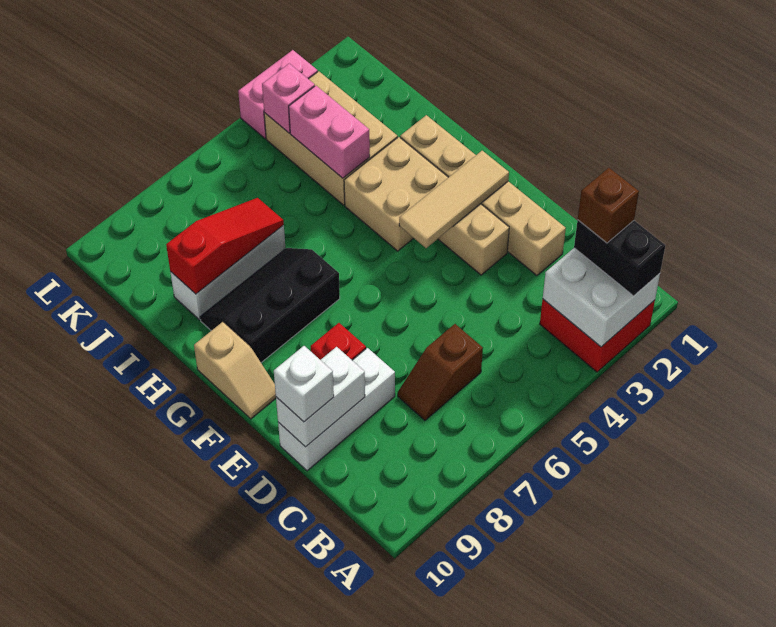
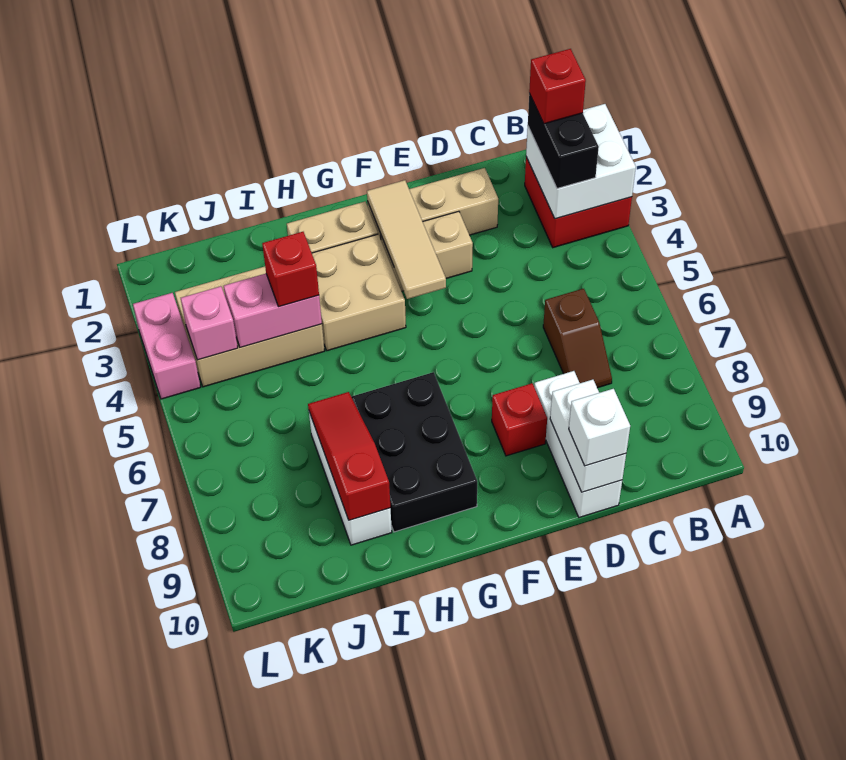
black brick A2:B2 level 3 -> black brick B2:B3 level 3
brown brick B2 level 4 -> red brick B2 level 4
tan slope F10:G10 level 1 top G -> none
black slope G7:H9 level 1 top G -> black brick G7:H9 level 1
none -> red brick I4 level 3

